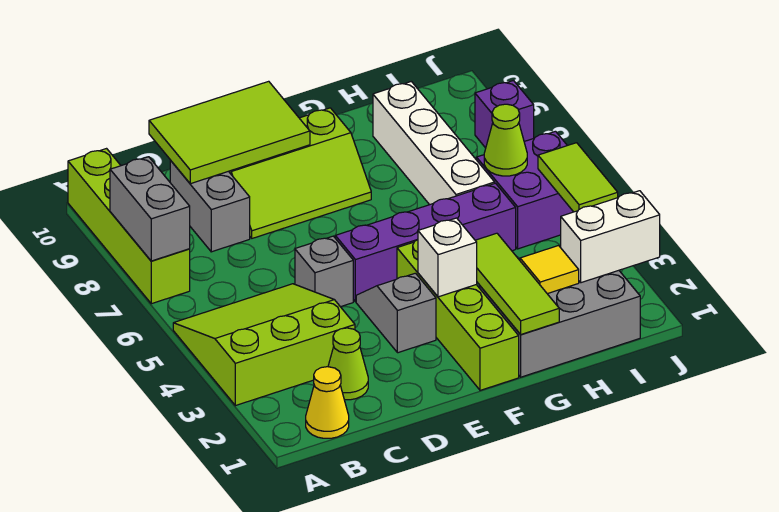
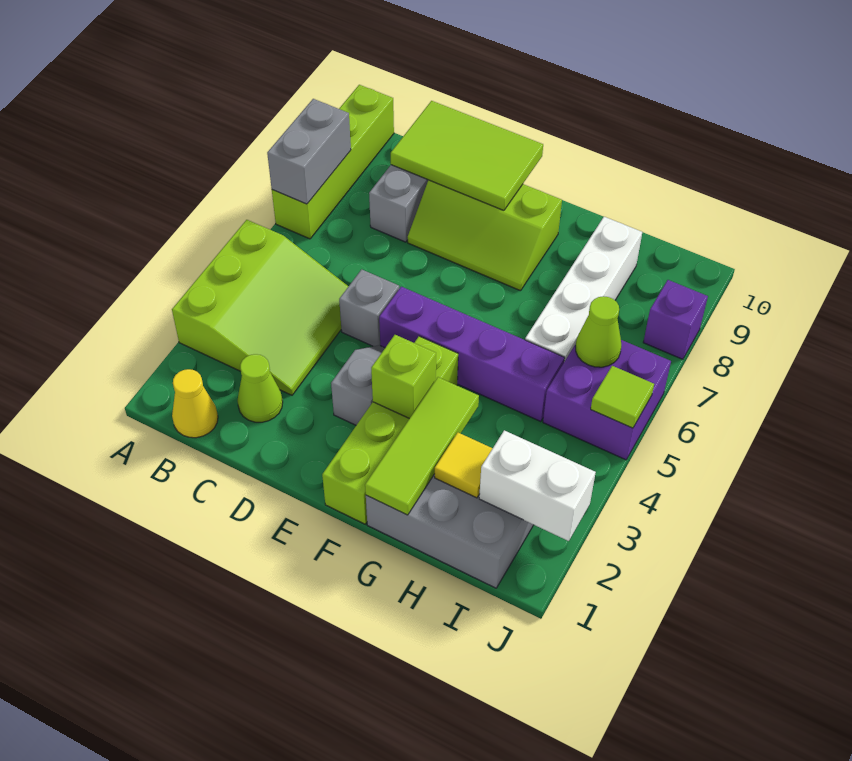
lime slope A3:C5 level 1 top 3 -> lime slope A3:C5 level 1 top A
white brick F3 level 2 -> lime brick F3 level 2
lime tile J4:J5 level 2 -> lime tile J5 level 2

